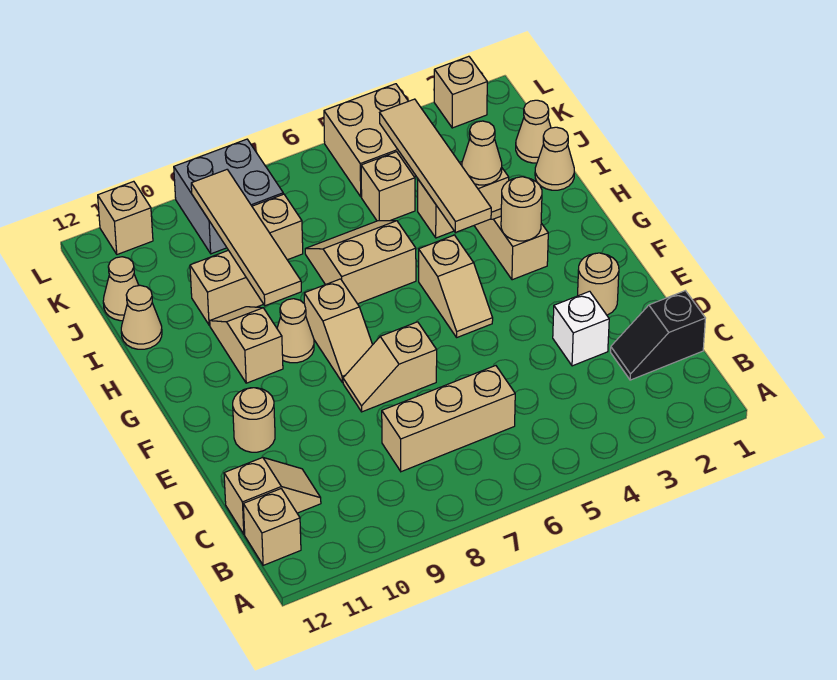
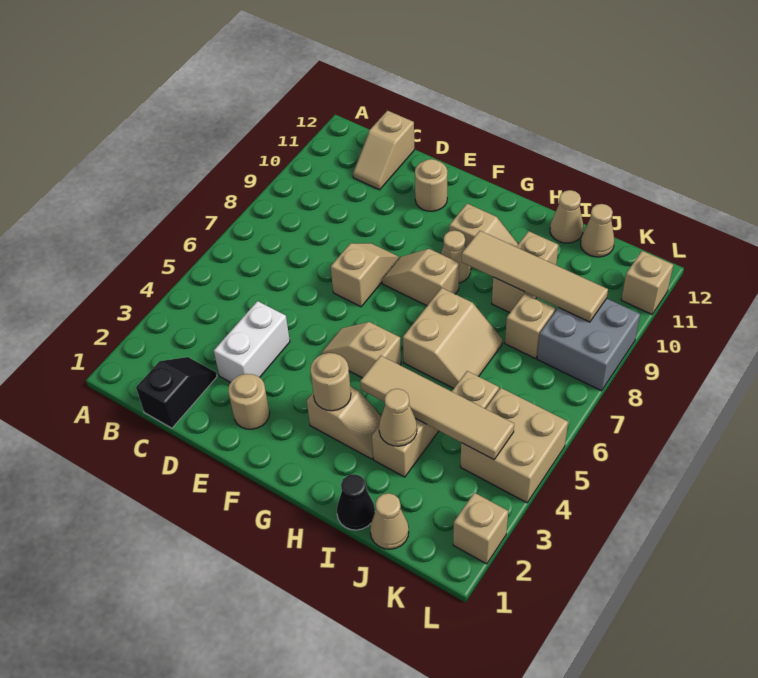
tan brick B12 level 1 -> none
tan brick C6:C8 level 1 -> none
white brick D3 level 1 -> white brick D3:D4 level 1
tan cone I1 level 1 -> black cone I1 level 1

